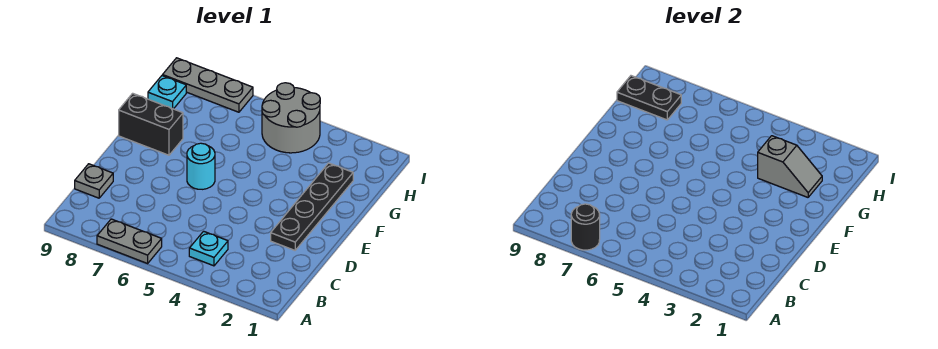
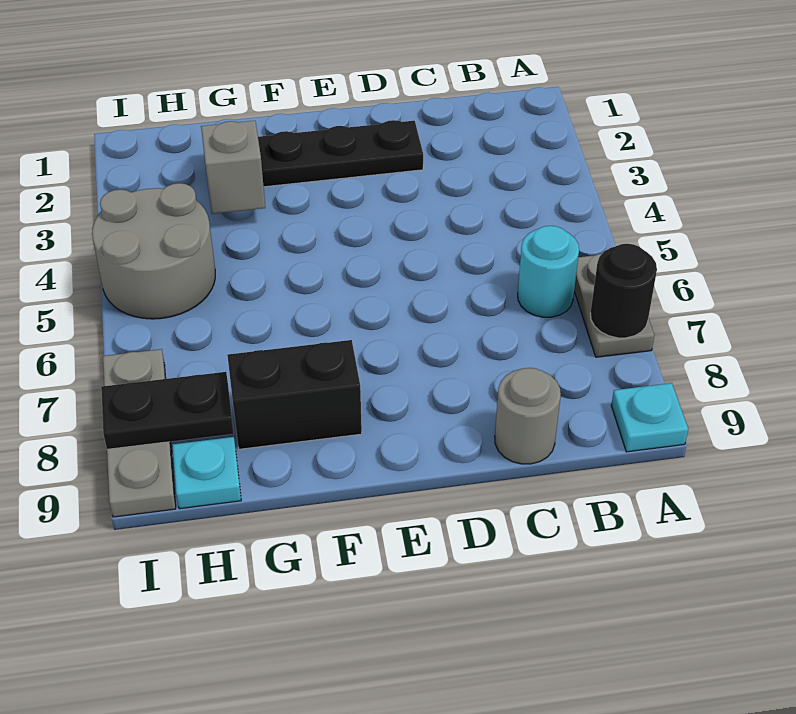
cyan plate B4 level 1 -> cyan plate A9 level 1
grey plate C9 level 1 -> grey round brick C9 level 1
cyan round brick E6 level 1 -> cyan round brick B6 level 1
black brick F8:F9 level 1 -> black brick F8:G8 level 1
black plate H8:H9 level 2 -> black plate H8:I8 level 2

